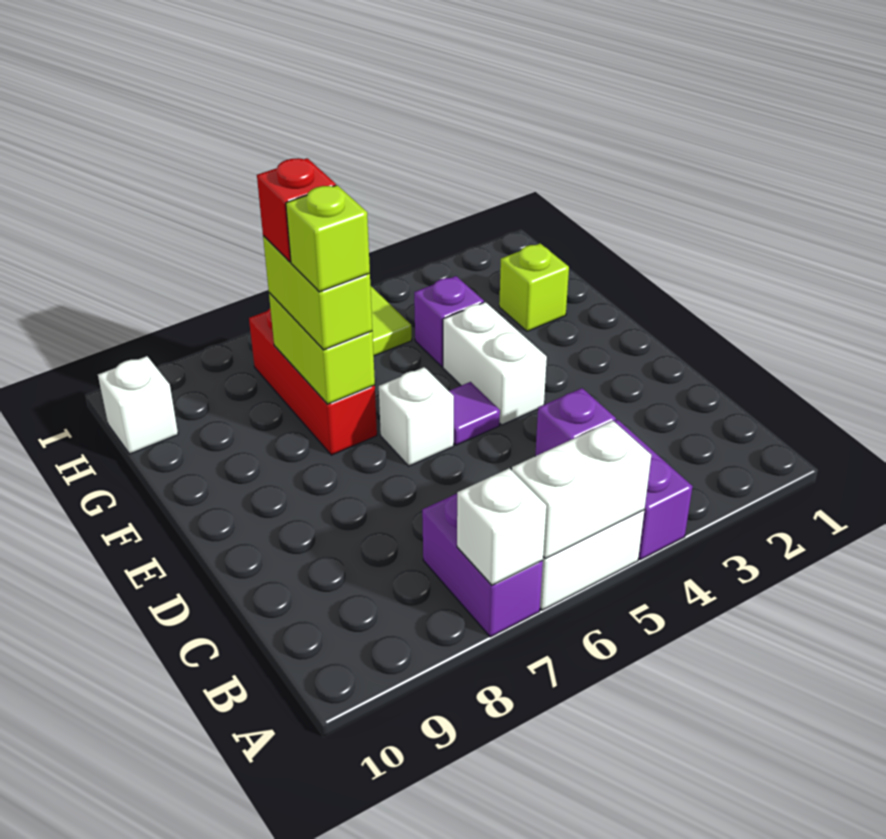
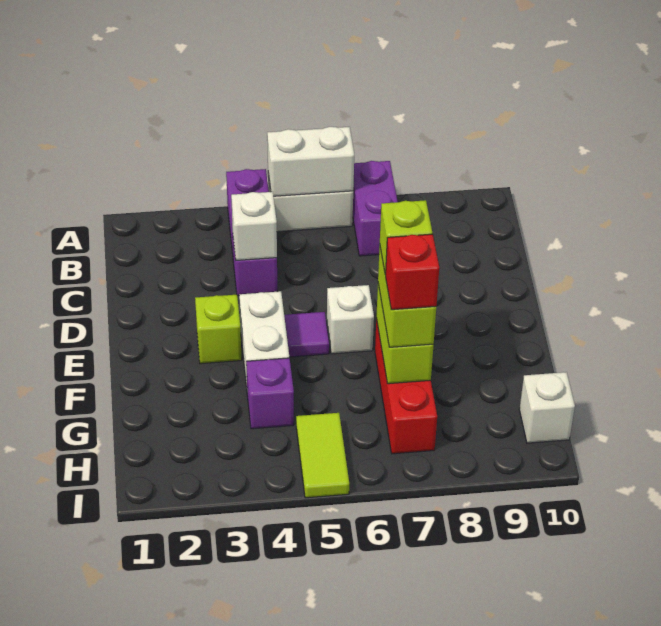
white brick A7 level 2 -> white brick C4 level 2
lime brick G2 level 1 -> lime brick E3 level 1

